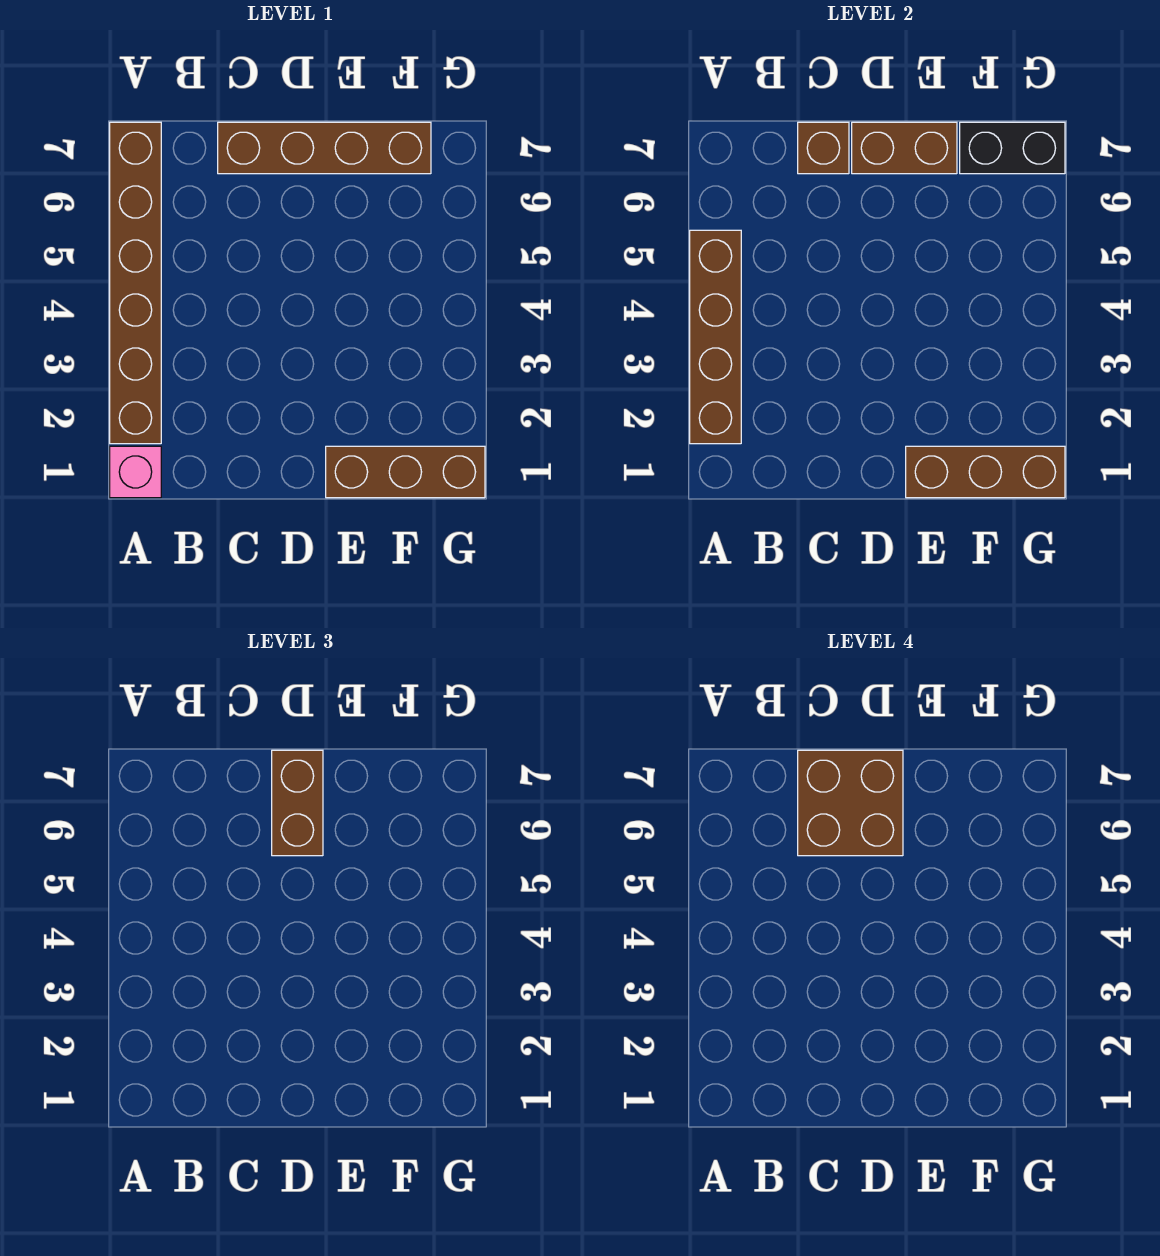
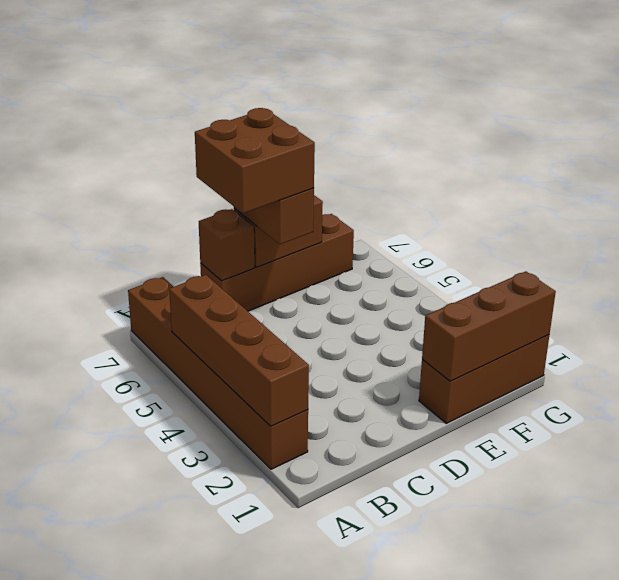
pink brick A1 level 1 -> none
black brick F7:G7 level 2 -> none

